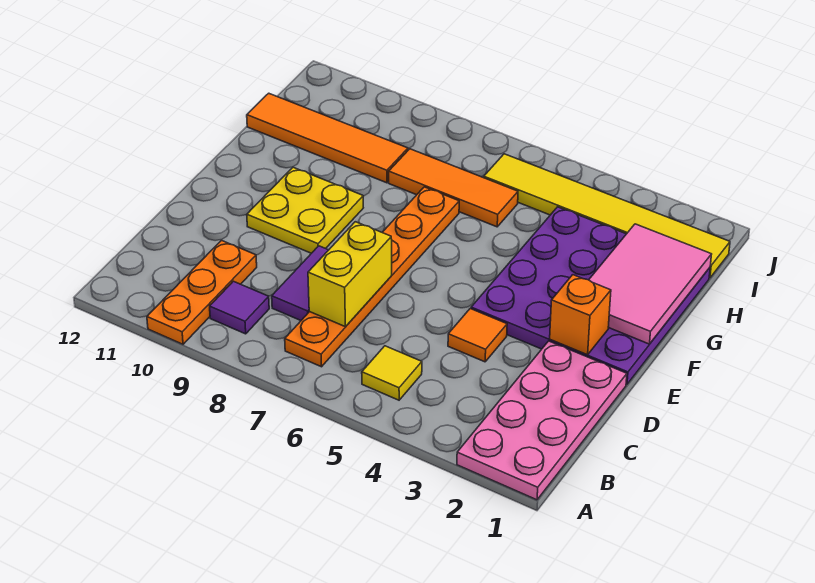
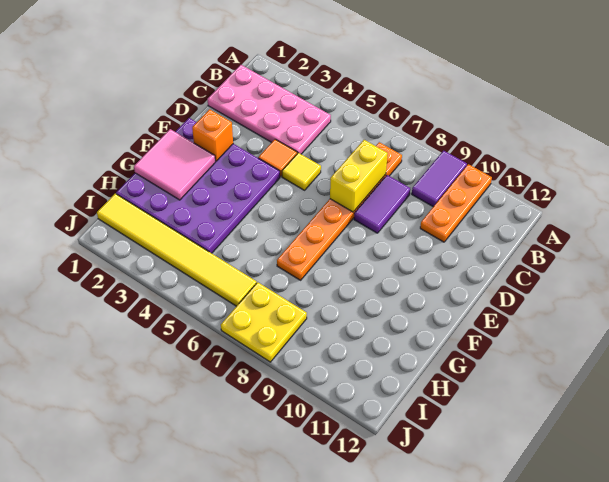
pink plate A1:D2 level 1 -> pink plate B1:C4 level 1
yellow tile B5 level 1 -> yellow tile D5 level 1
purple tile B9 level 1 -> purple tile A9:B9 level 1
yellow plate E9:F10 level 1 -> yellow plate I7:J8 level 1
pink tile F1:H2 level 2 -> pink tile F1:G2 level 2
orange tile H6:H8 level 1 -> none
orange tile H9:H12 level 1 -> none

